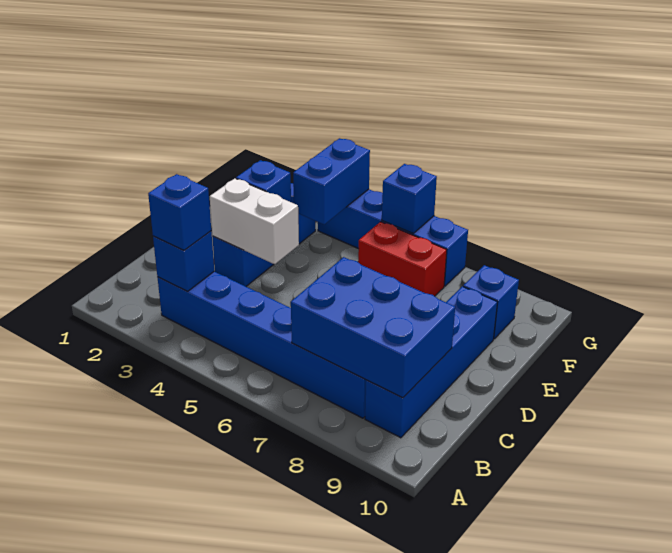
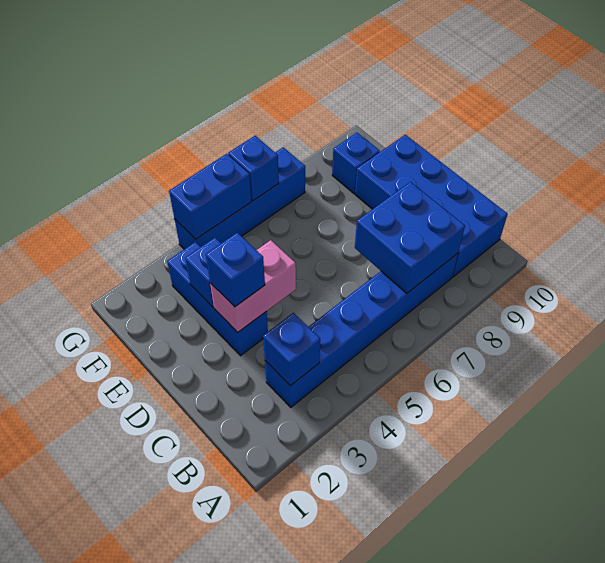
blue brick B3 level 3 -> blue brick D3 level 3
blue brick B7:C9 level 2 -> blue brick B7:C8 level 2
blue brick B9:E9 level 1 -> blue brick B9:E10 level 1
white brick D3:D4 level 2 -> pink brick D3:D4 level 2
blue brick F4:G4 level 2 -> blue brick G4:G5 level 2
red brick F6:F7 level 1 -> none

